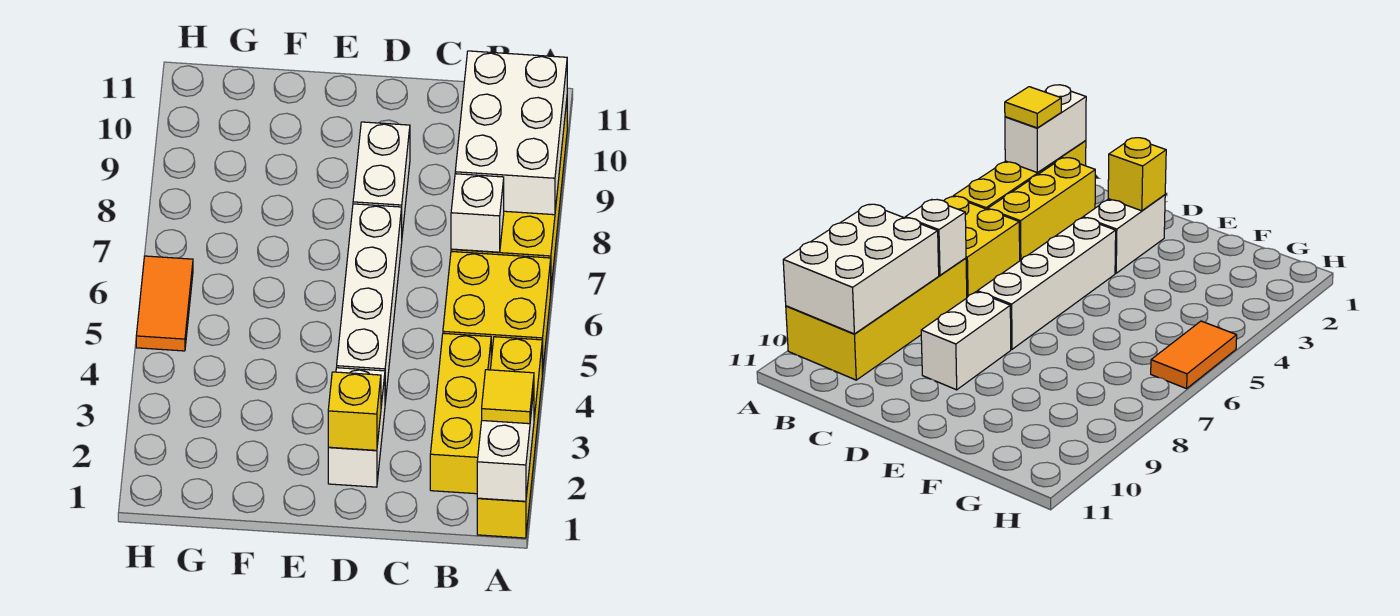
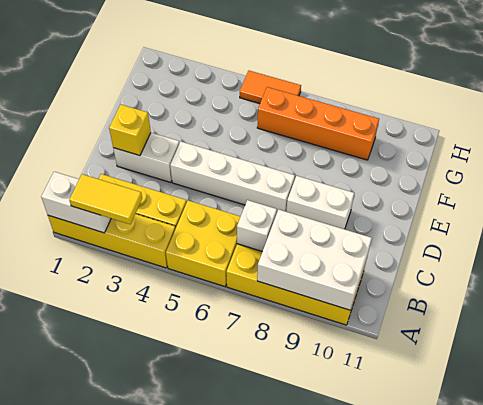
yellow tile A2 level 3 -> yellow tile A2:A3 level 3
none -> orange brick G6:G9 level 1

